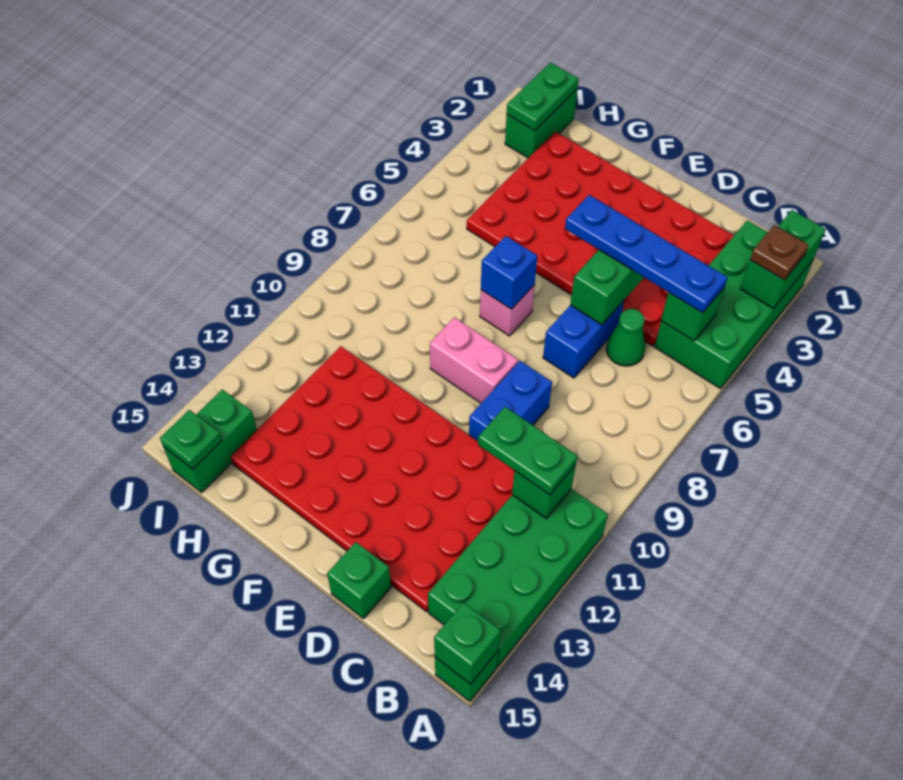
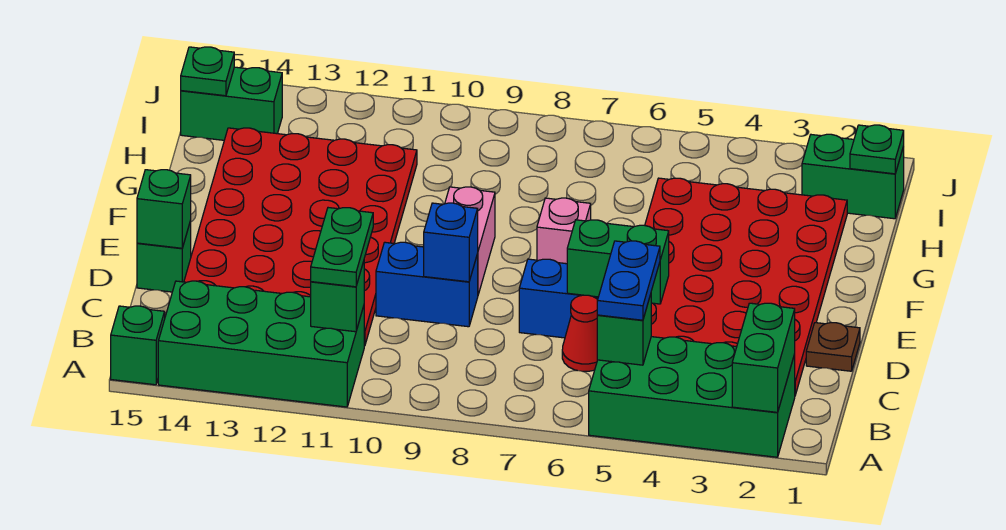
green brick A2:A3 level 2 -> green brick A2:B2 level 2
brown plate A3 level 3 -> brown plate D1 level 1
green brick A15 level 2 -> green brick D15 level 2
blue plate B5:E5 level 3 -> blue plate B5:C5 level 3
green cone C6 level 1 -> red cone C6 level 1
blue brick F7 level 2 -> blue brick D9 level 2
green plate I1:I2 level 2 -> green plate I1 level 2

